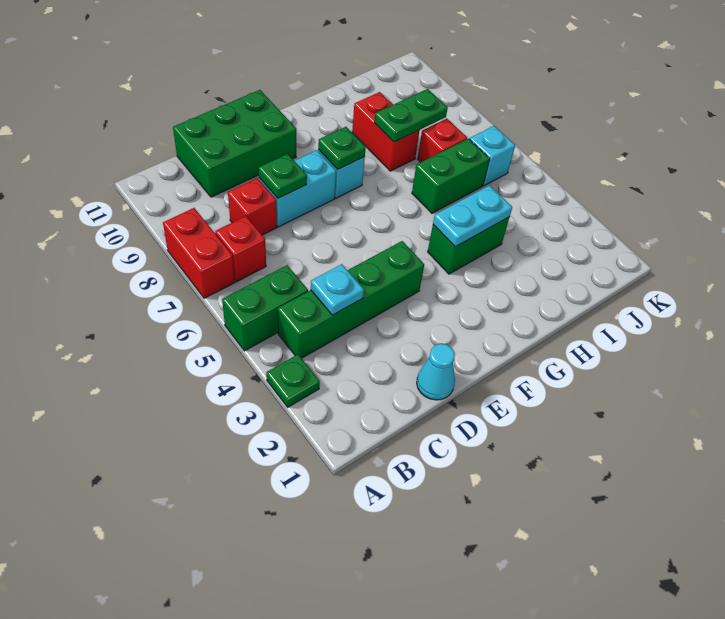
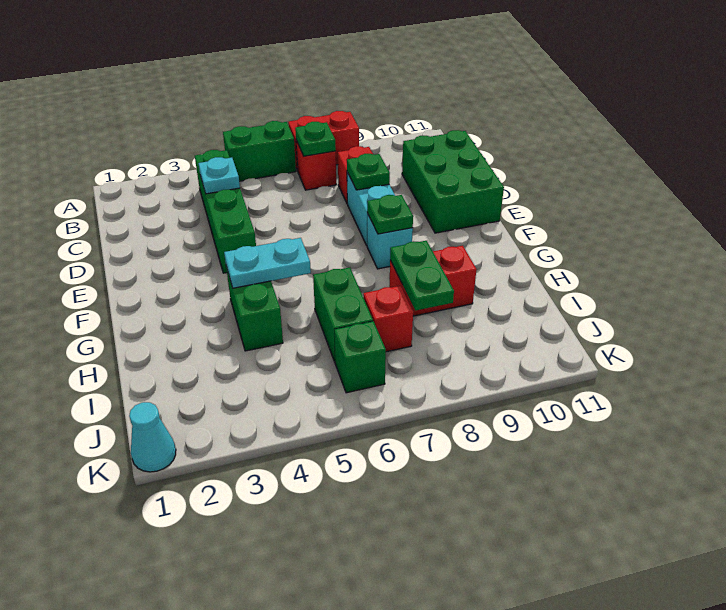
green plate A3 level 1 -> green plate B7 level 2
green brick A5:B5 level 1 -> green brick A5:A6 level 1
cyan cone D1 level 1 -> cyan cone K1 level 1
cyan plate G4:H4 level 2 -> cyan plate G4:G5 level 2
cyan brick J6 level 1 -> green brick J6 level 1

